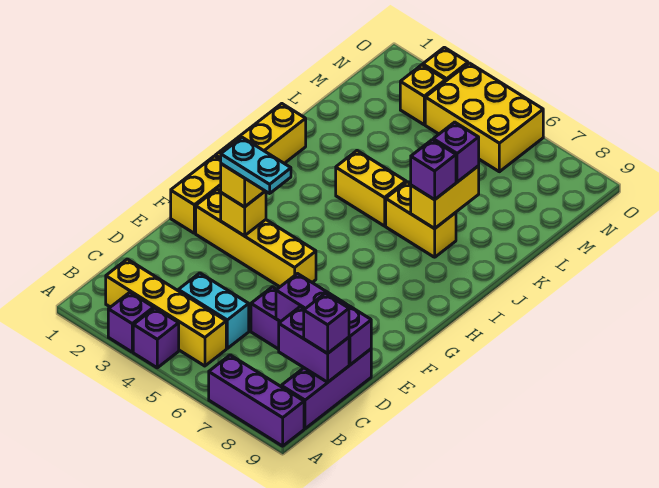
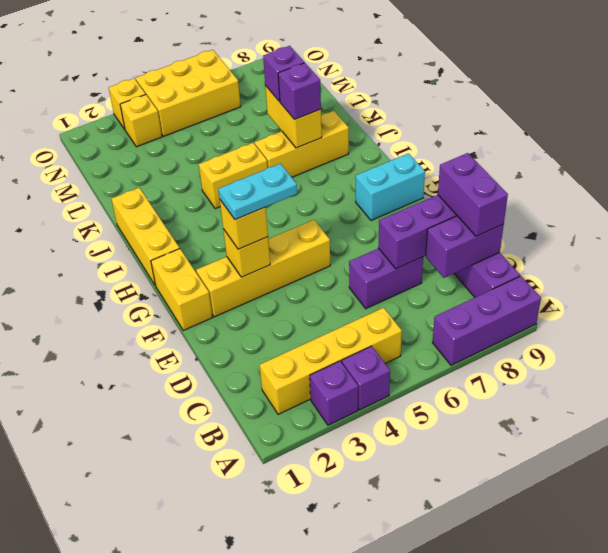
cyan brick C4:C5 level 1 -> cyan brick G8:G9 level 1
purple brick C9 level 3 -> purple brick C9:D9 level 3
yellow brick J6:J7 level 1 -> yellow brick J6:J8 level 1

